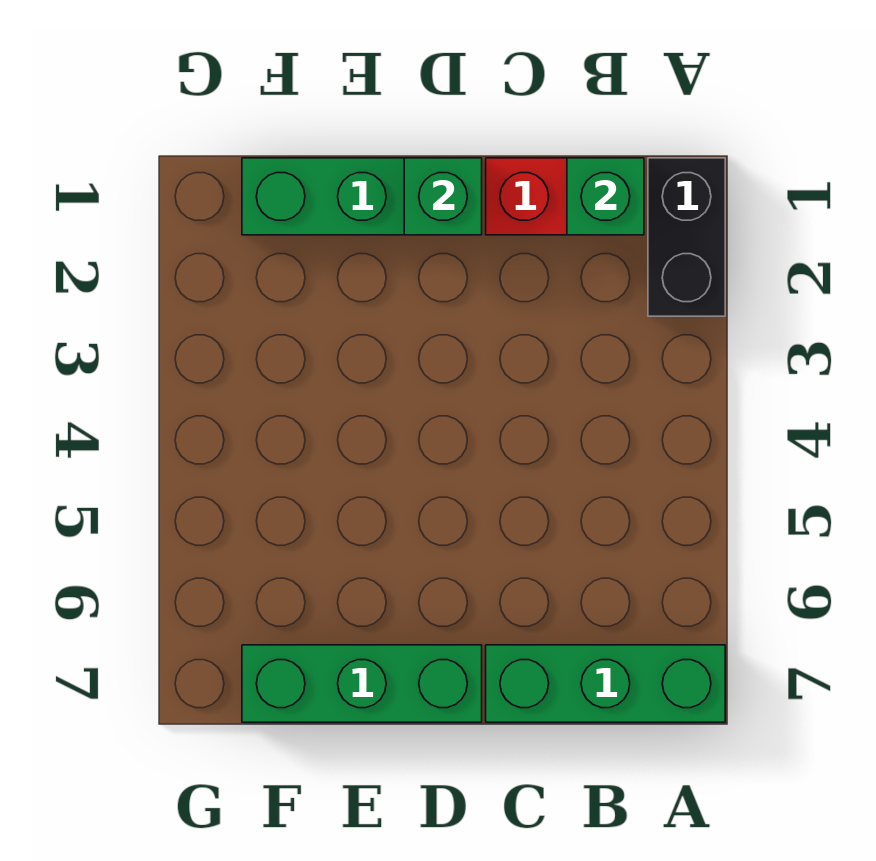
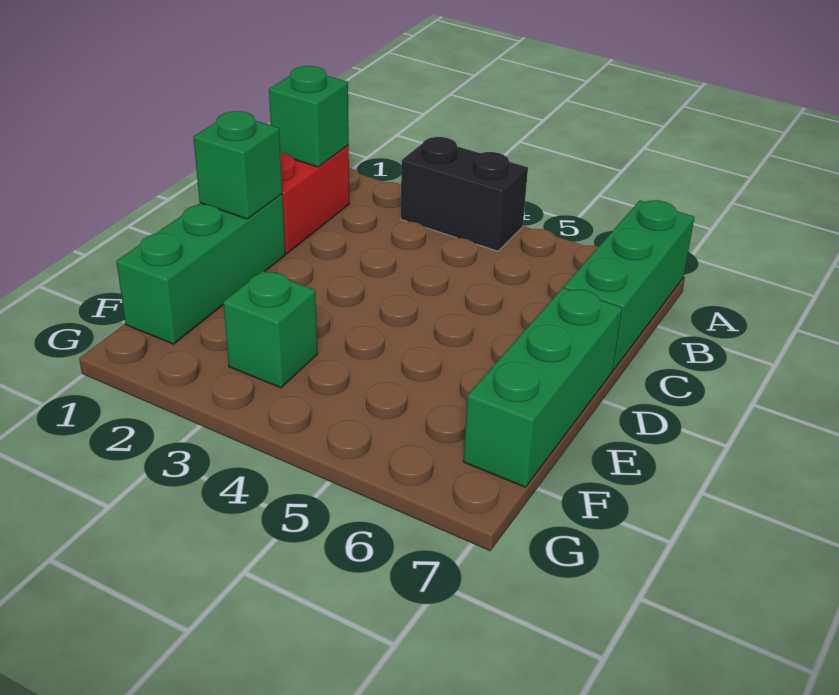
black brick A1:A2 level 1 -> black brick A3:A4 level 1
none -> green brick F3 level 1

